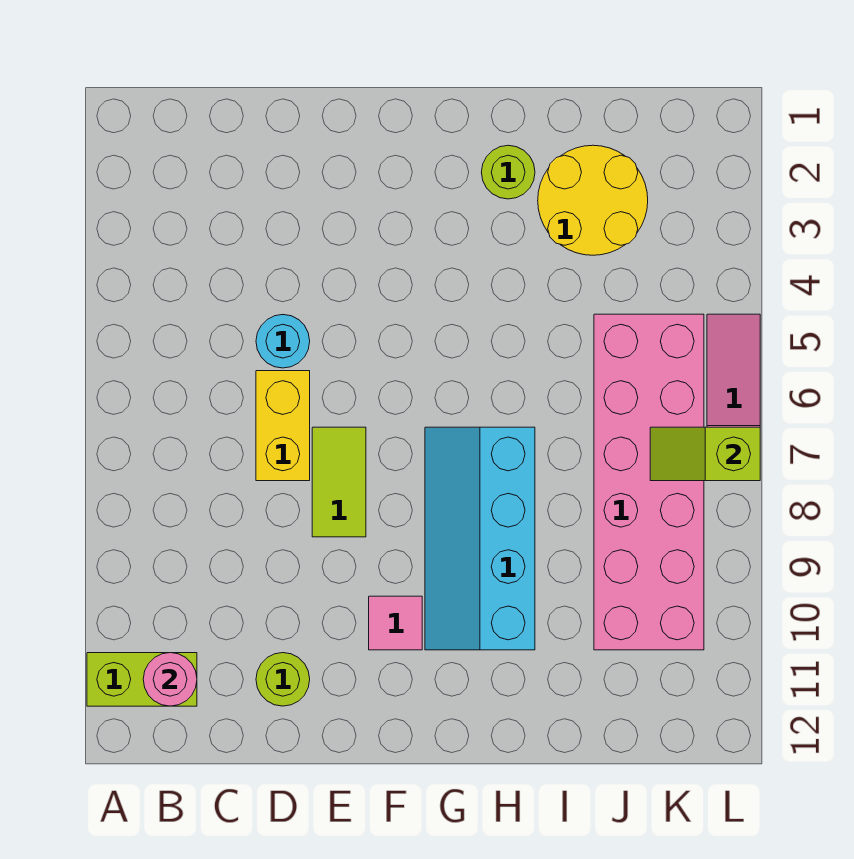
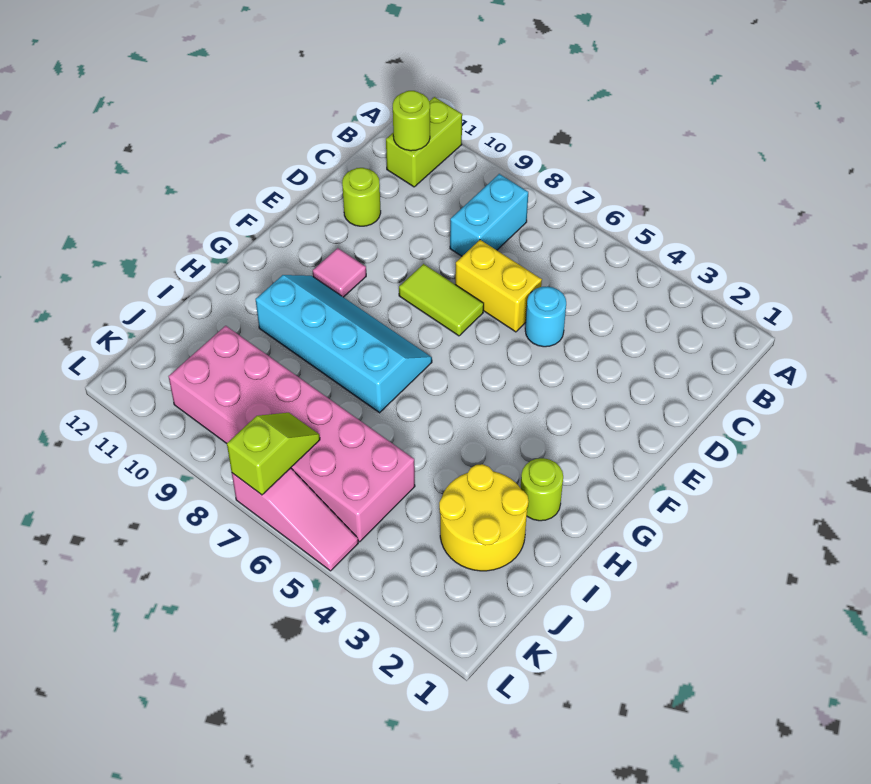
none -> cyan brick B8:C8 level 1
pink round brick B11 level 2 -> lime round brick B11 level 2

